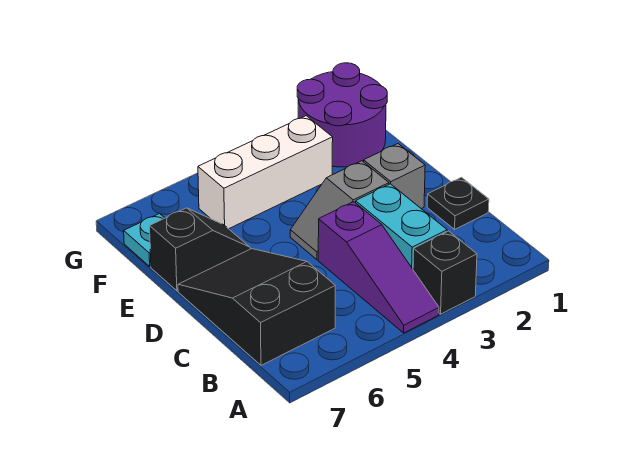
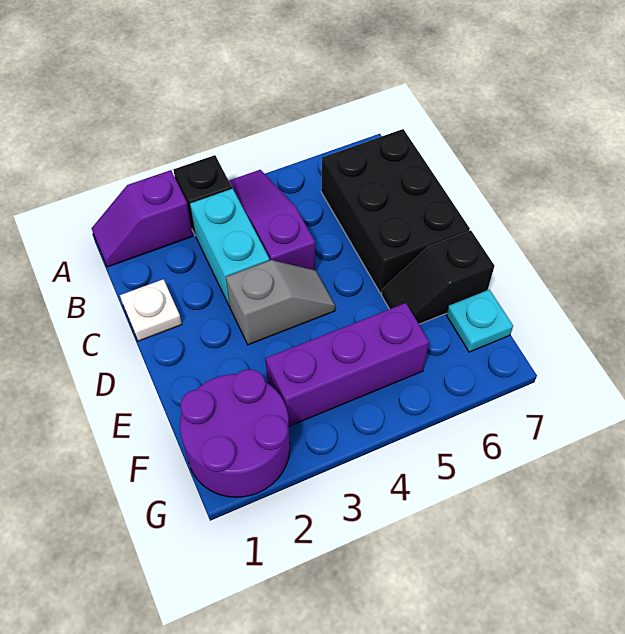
none -> purple slope A1:A2 level 1 top 2
black slope B6:D7 level 1 top B -> black brick B6:D7 level 1
black plate C1 level 1 -> white plate C1 level 1
grey brick D2 level 1 -> none
white brick F3:F5 level 1 -> purple brick F3:F5 level 1

